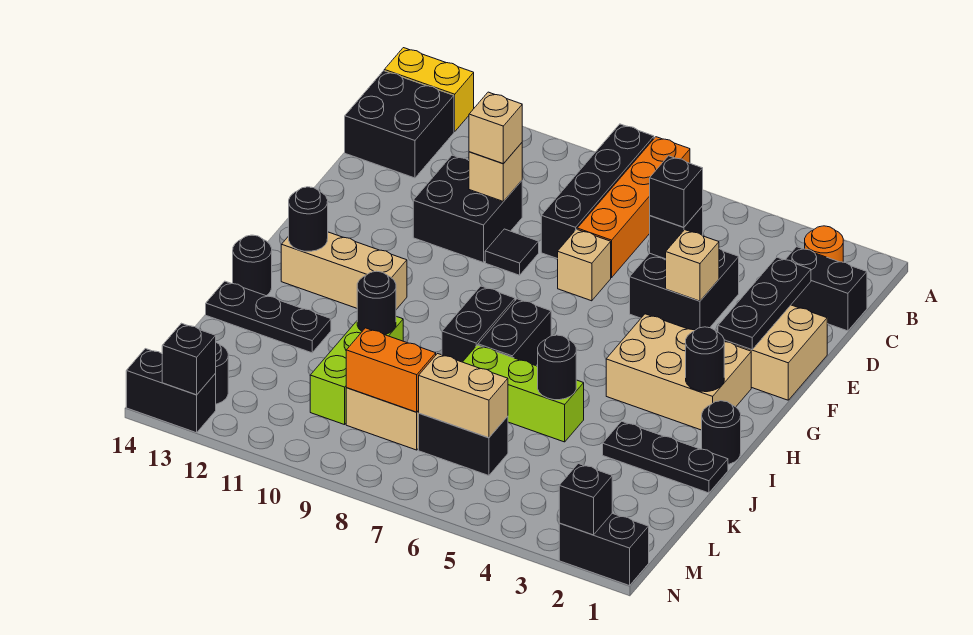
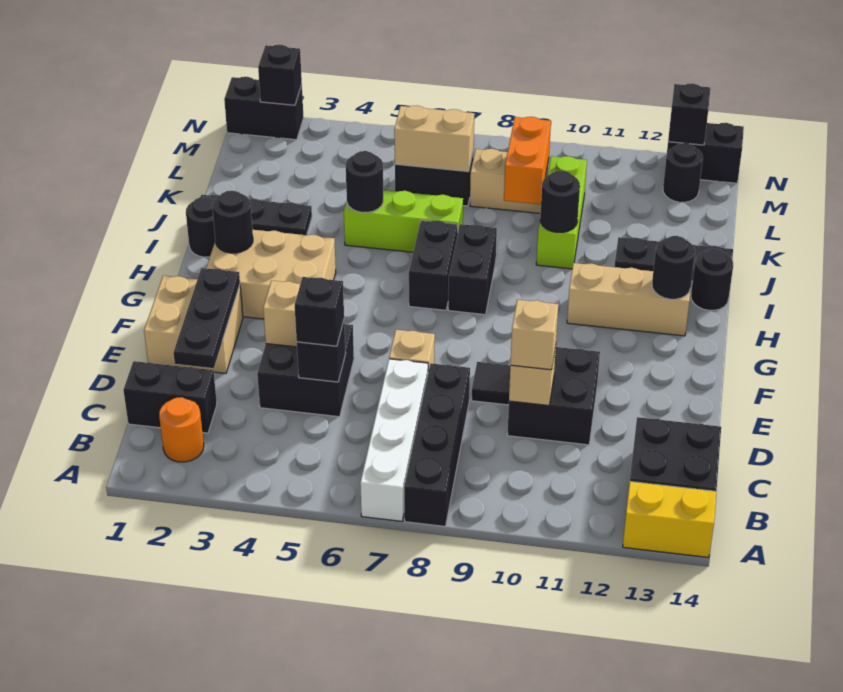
orange brick A7:D7 level 1 -> white brick A7:D7 level 1
orange brick L8:L9 level 2 -> orange brick K9:L9 level 2

